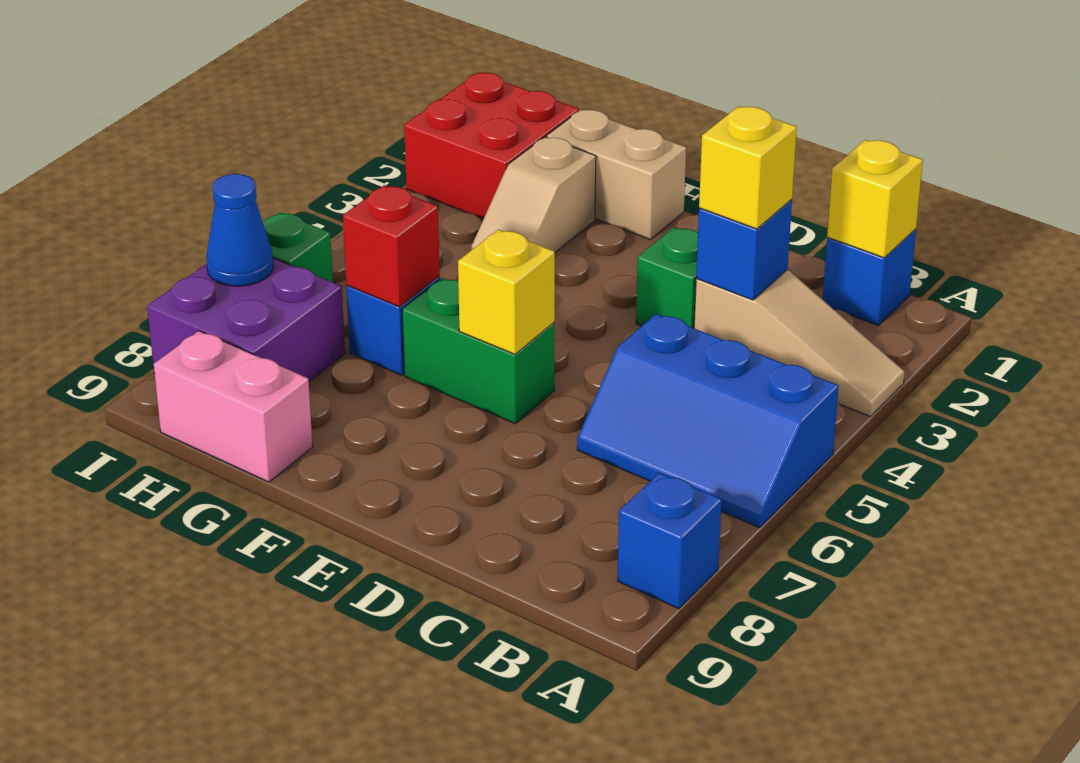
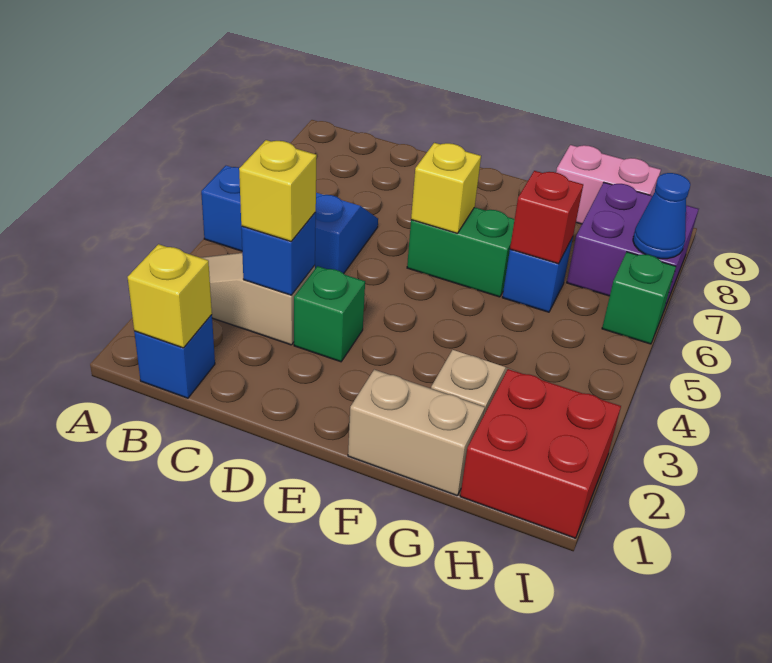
blue brick A8 level 1 -> none

